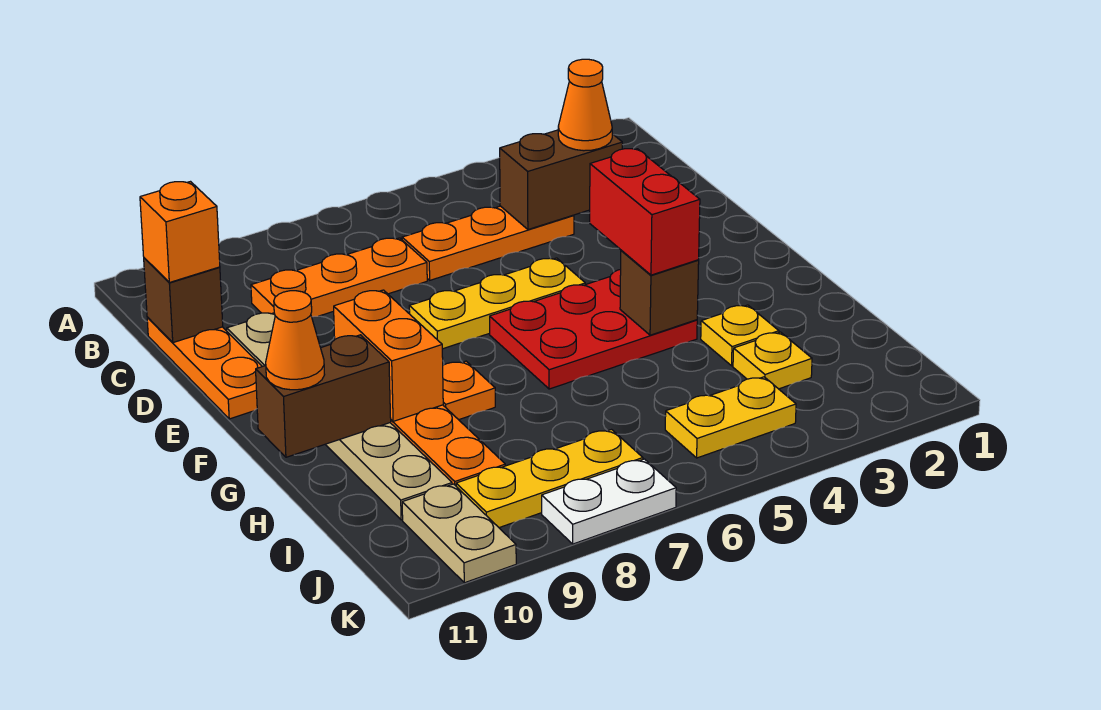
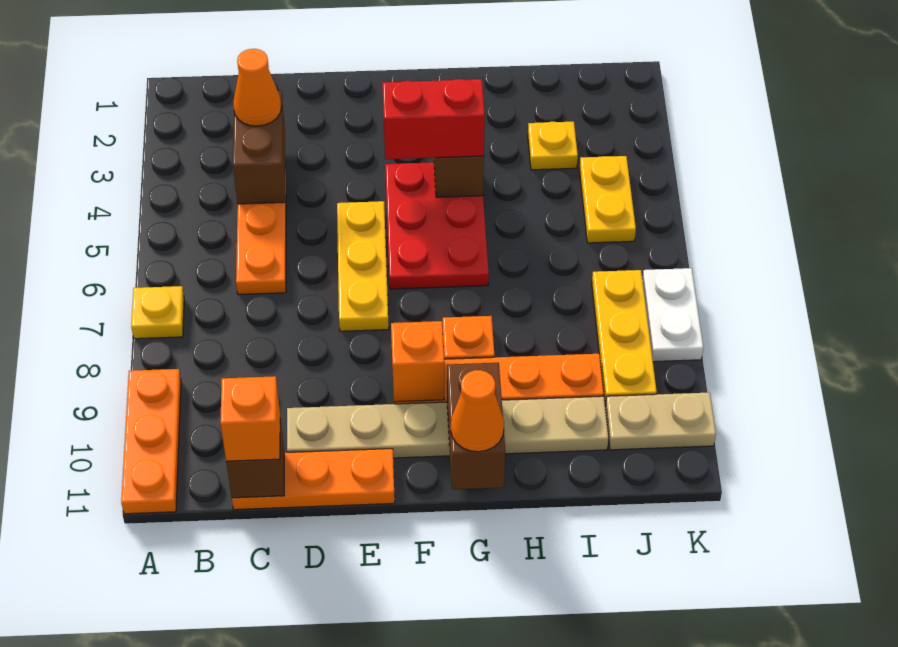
orange plate C7:C9 level 1 -> orange plate A9:A11 level 1
orange brick F9:G9 level 2 -> orange brick F9 level 2
yellow plate H3 level 1 -> yellow plate A7 level 1

